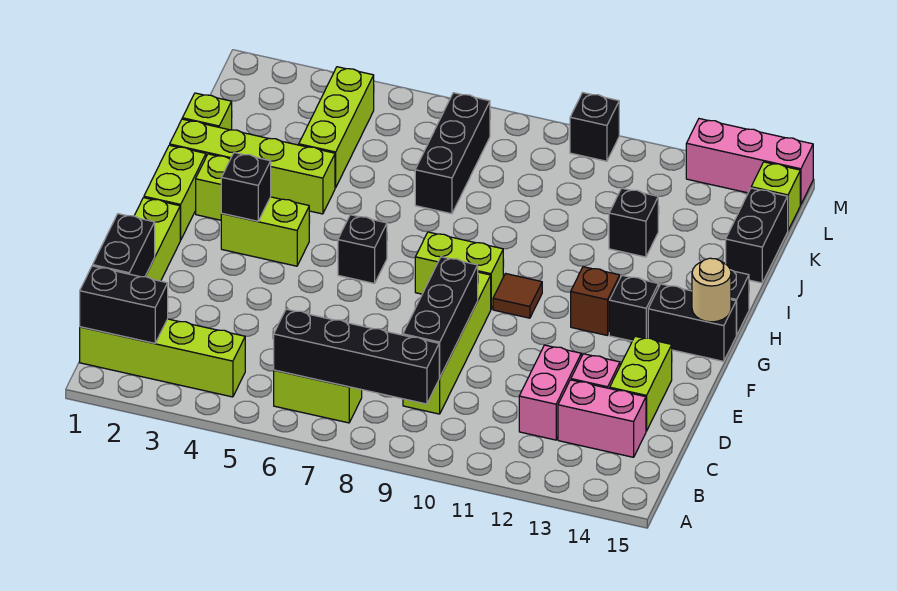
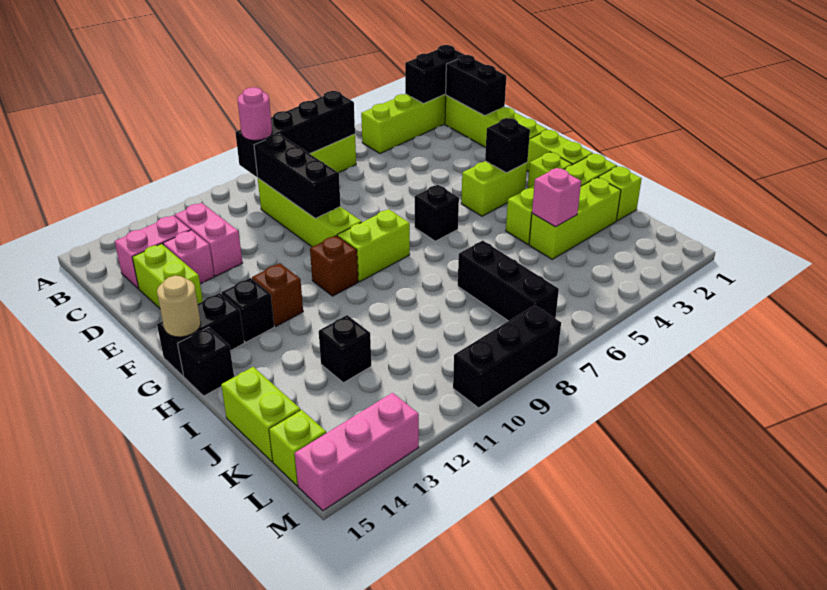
none -> pink round brick B9 level 3
brown tile G10 level 1 -> brown brick G10 level 1
lime brick J4:L4 level 1 -> lime brick J2:J4 level 1
none -> pink brick J4 level 2
black brick J15:K15 level 1 -> lime brick J15:K15 level 1
black brick M10 level 1 -> black brick M8:M10 level 1

